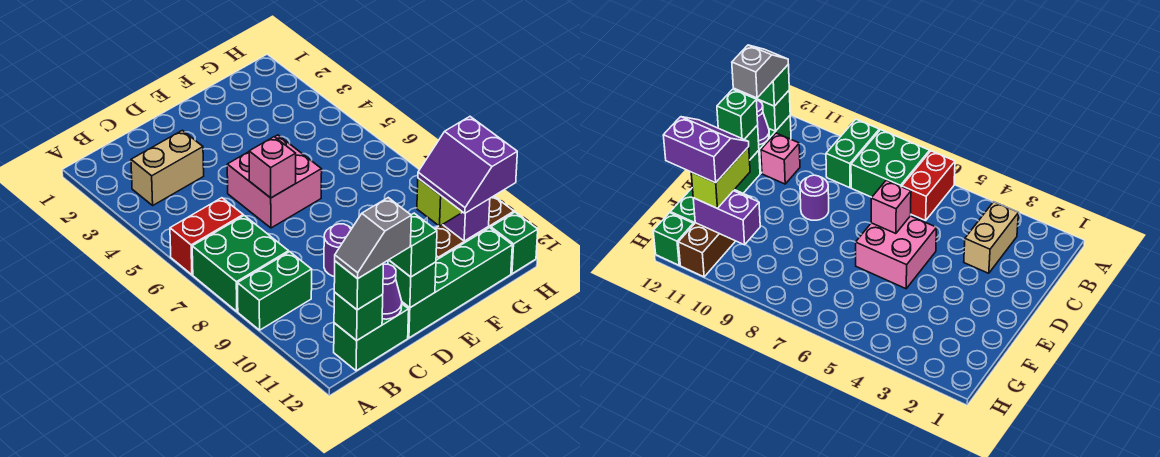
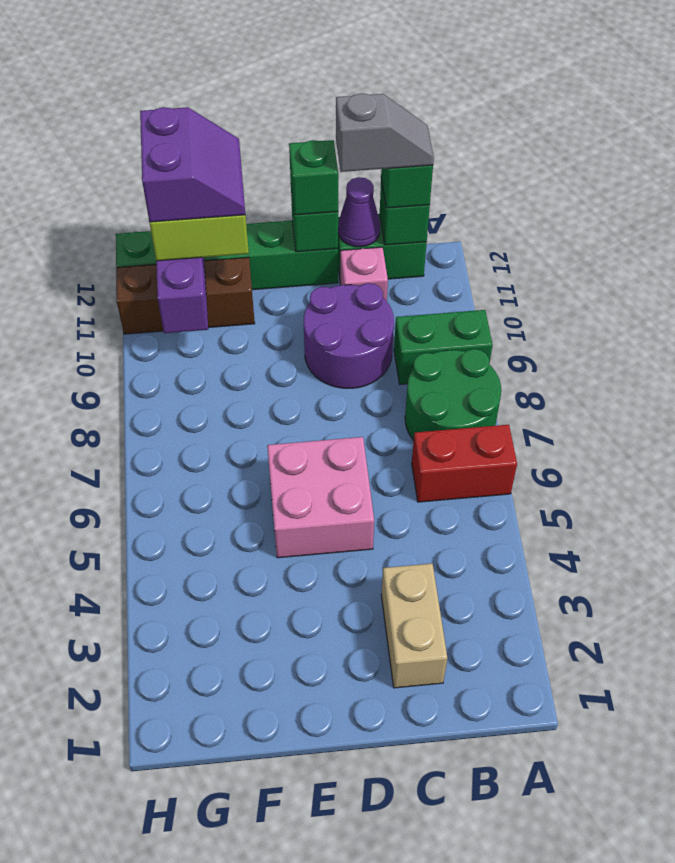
green brick A7:B8 level 1 -> green round brick A7:B8 level 1
tan brick B3:C3 level 1 -> tan brick C2:C3 level 1
pink brick D6 level 2 -> none
purple round brick D9 level 1 -> purple round brick C9:D10 level 1

